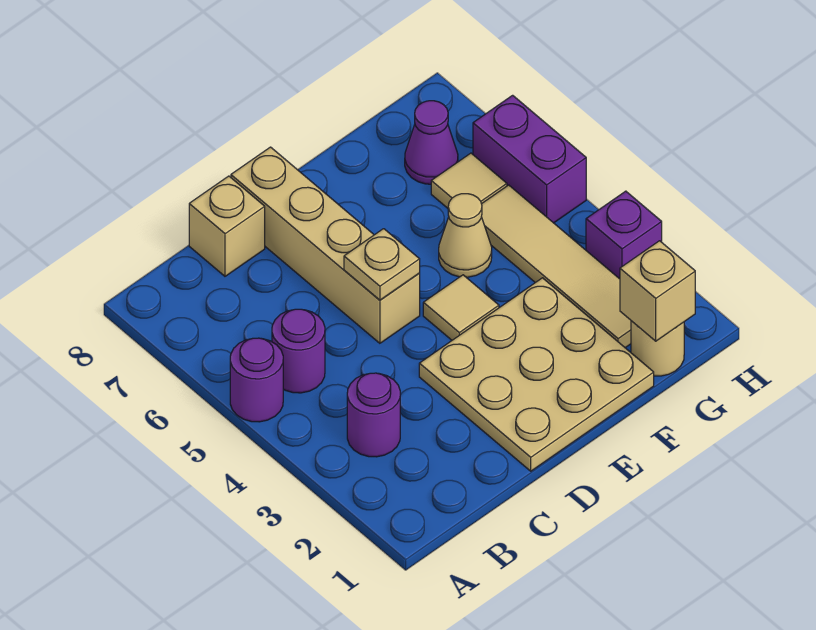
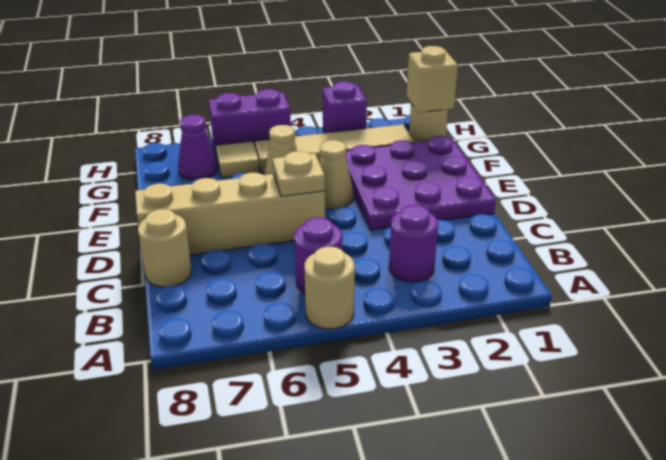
purple round brick A5 level 1 -> tan round brick A5 level 1
tan brick C8 level 1 -> tan round brick C8 level 1
tan plate D1:F3 level 1 -> purple plate D1:F3 level 1
tan tile E4 level 1 -> tan cone E4 level 1

